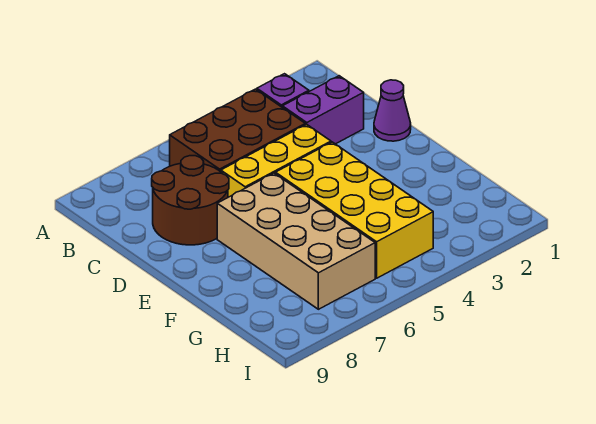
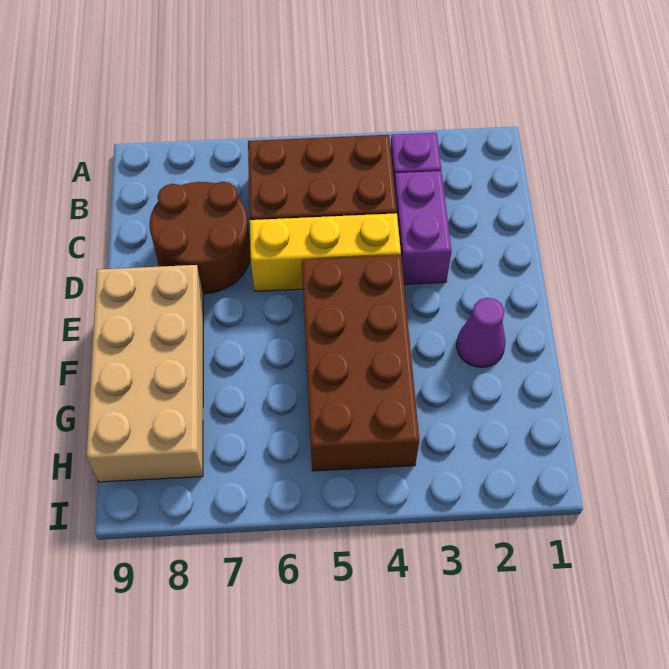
purple brick C2:C3 level 1 -> purple brick C3:D3 level 1
purple cone D1 level 1 -> purple cone F2 level 1
yellow brick E4:H5 level 1 -> brown brick E4:H5 level 1
tan brick E6:H7 level 1 -> tan brick E8:H9 level 1

